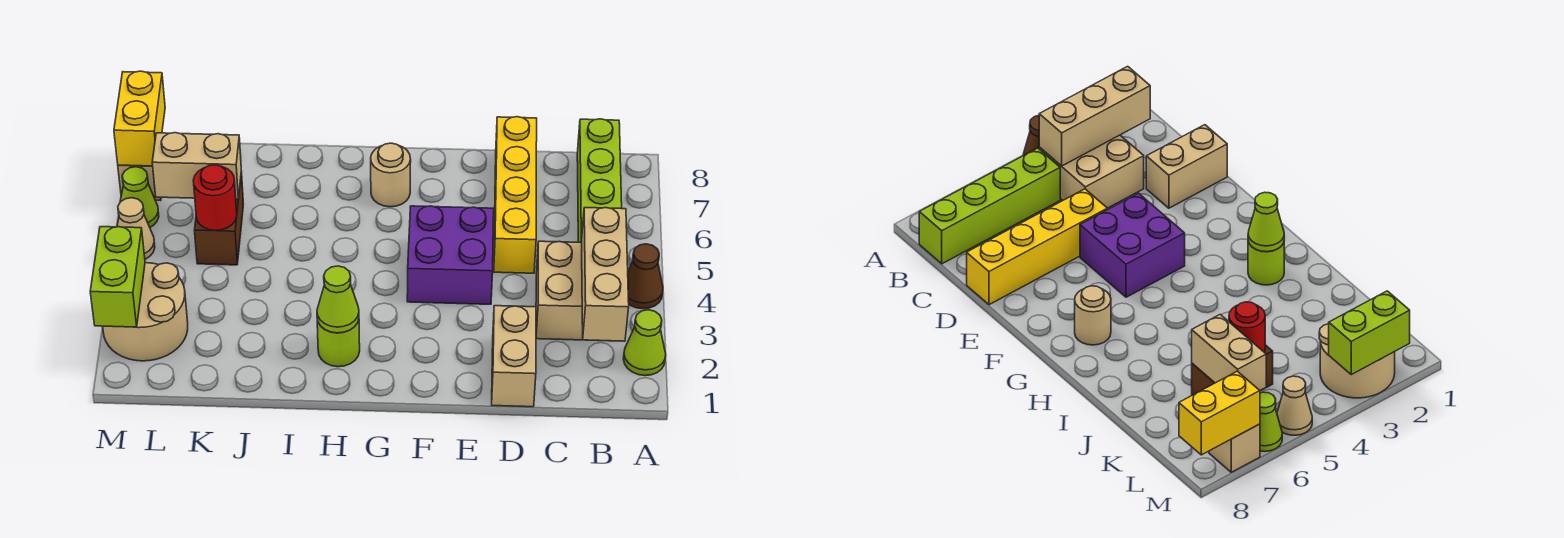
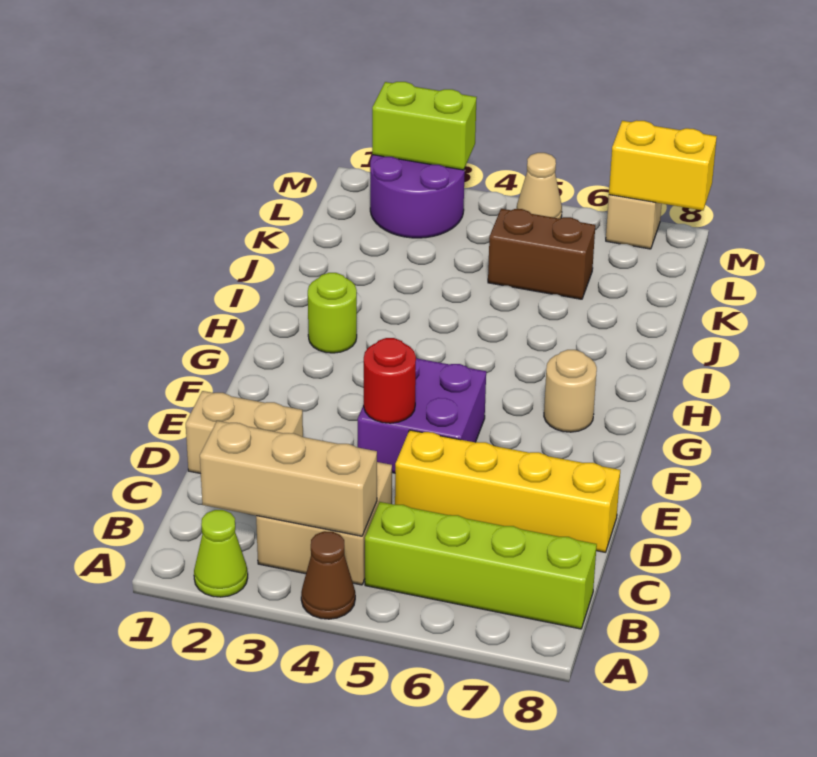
lime cone H2 level 2 -> none
red round brick K5 level 2 -> red round brick E4 level 2
tan brick K6:L6 level 2 -> none
tan round brick L2:M3 level 1 -> purple round brick L2:M3 level 1
lime cone M6 level 1 -> none

